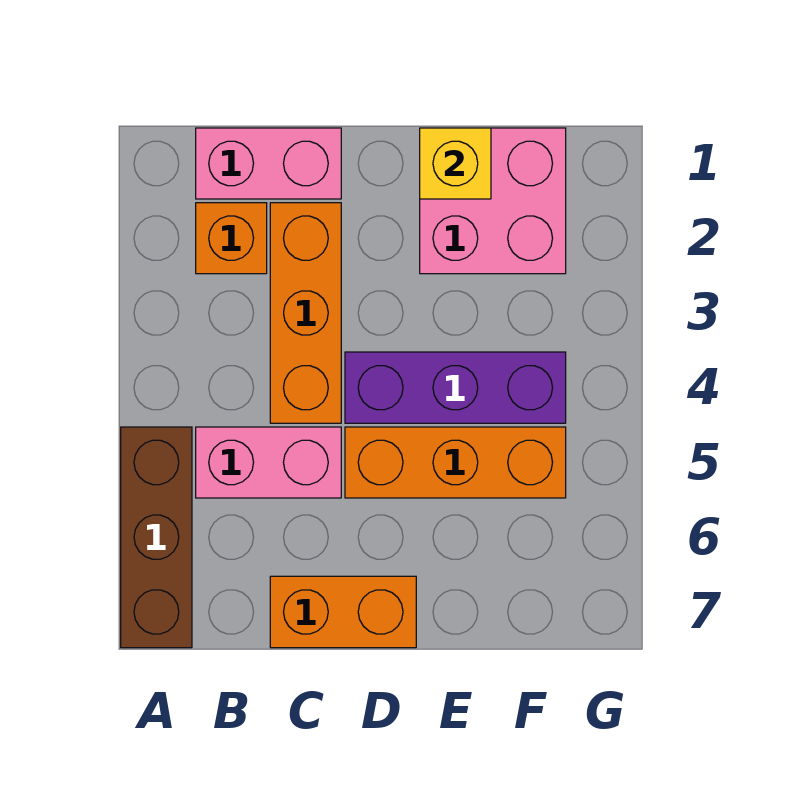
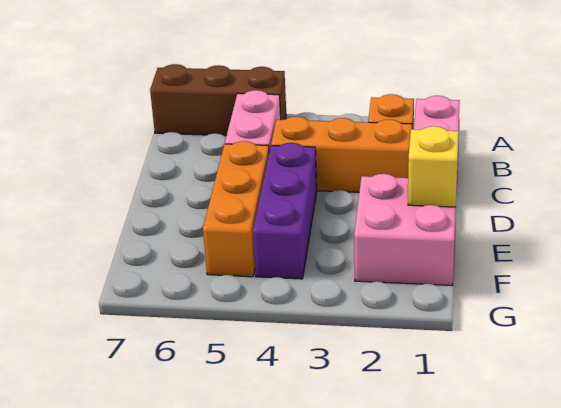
orange brick C7:D7 level 1 -> none

